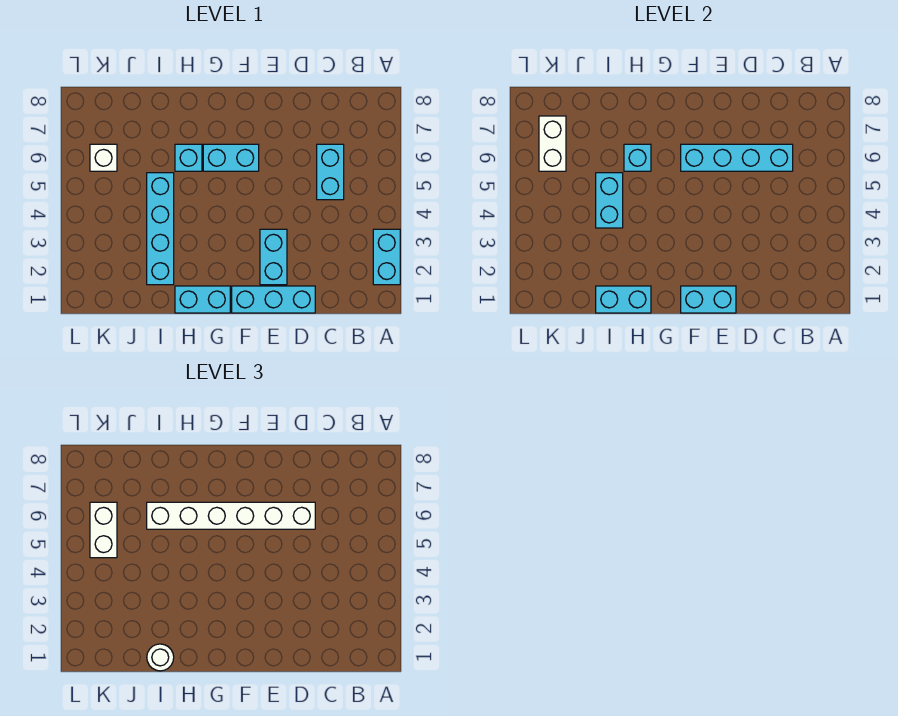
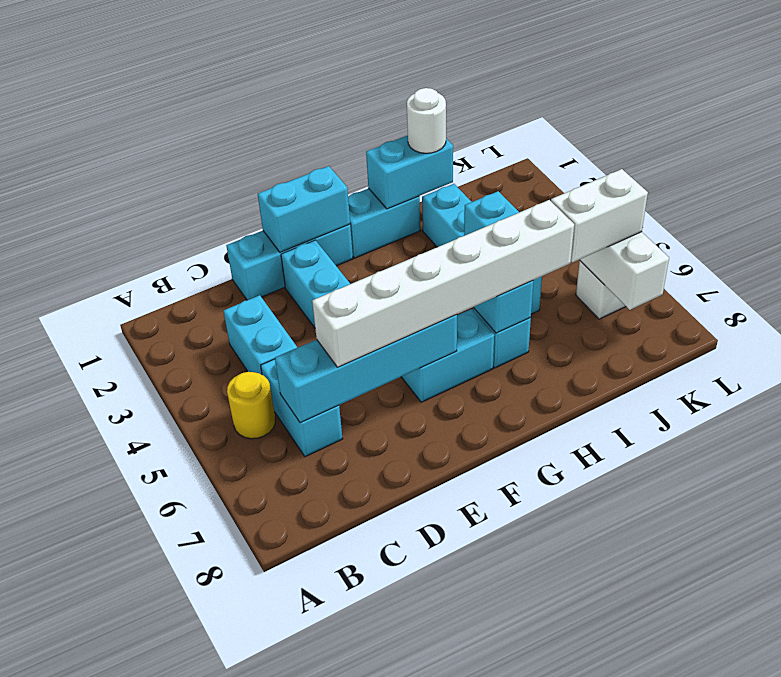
cyan brick A2:A3 level 1 -> cyan brick C3:C4 level 1
none -> yellow round brick B5 level 1
white brick K5:K6 level 3 -> white brick J6:K6 level 3

